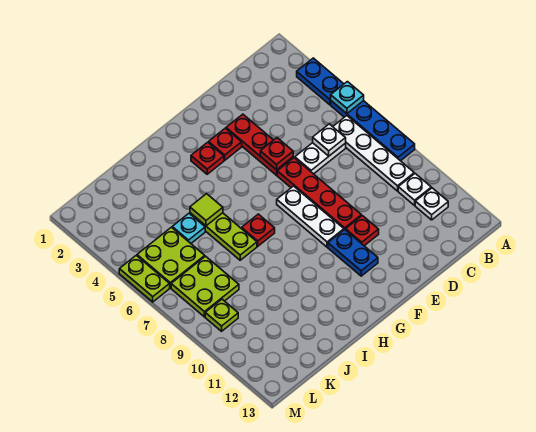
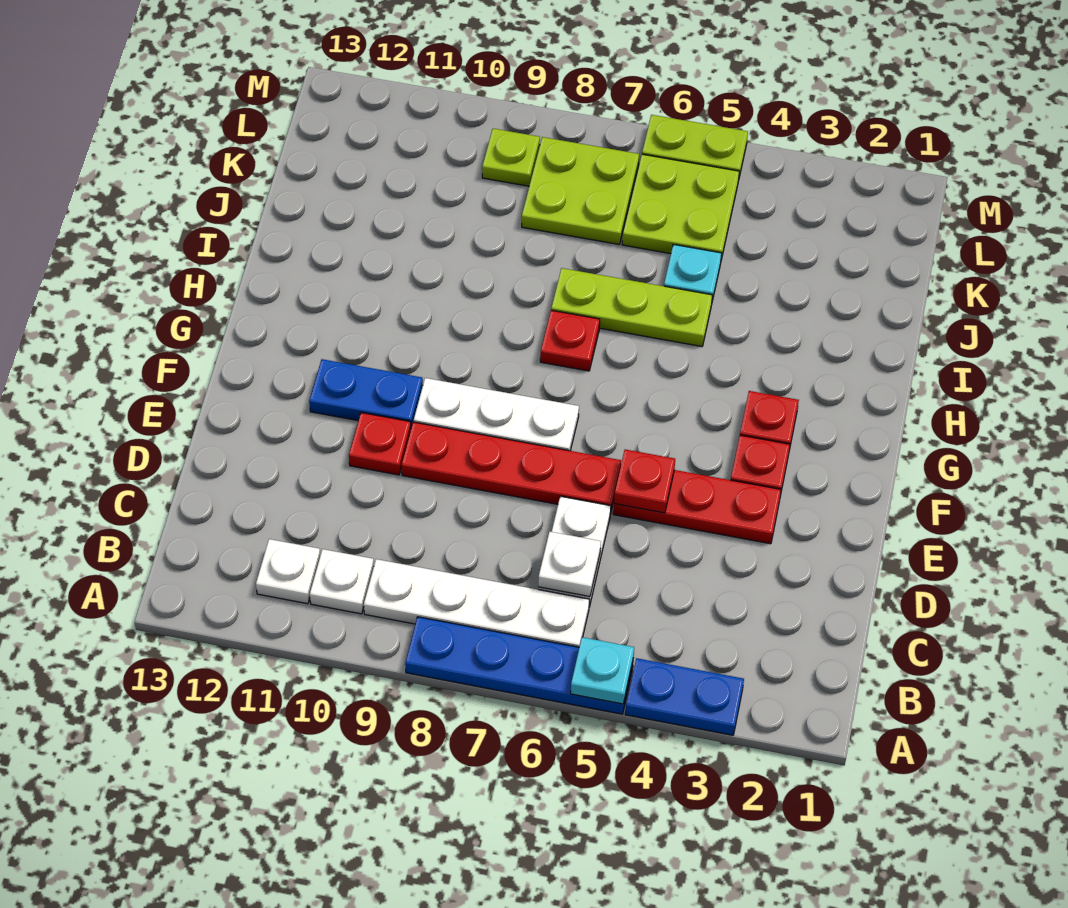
lime tile I5 level 2 -> none

